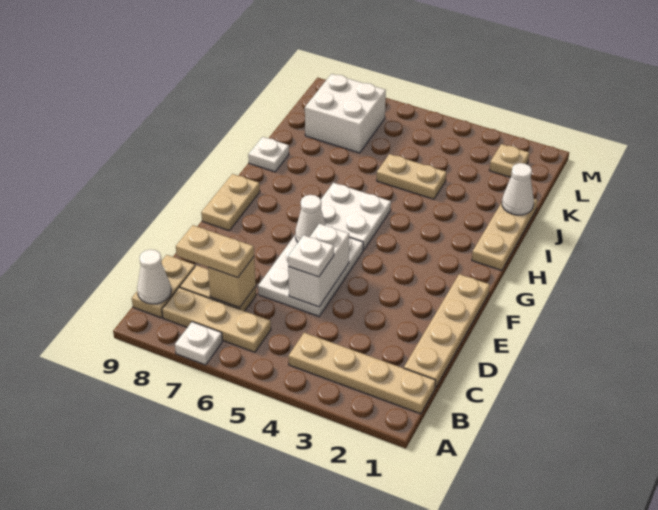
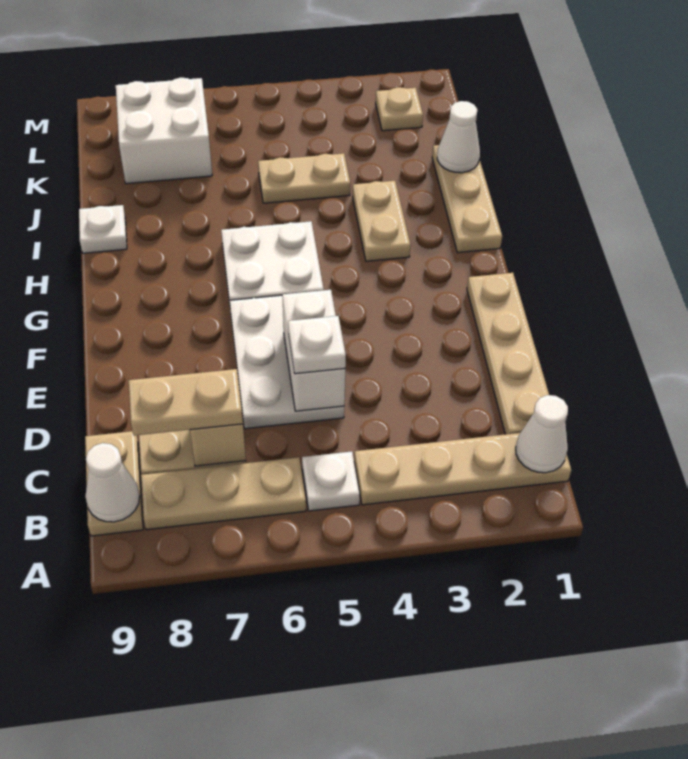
white plate A7 level 1 -> white plate B5 level 1
white cone F6 level 2 -> white cone B1 level 2
tan plate F9:G9 level 1 -> tan plate H3:I3 level 1

